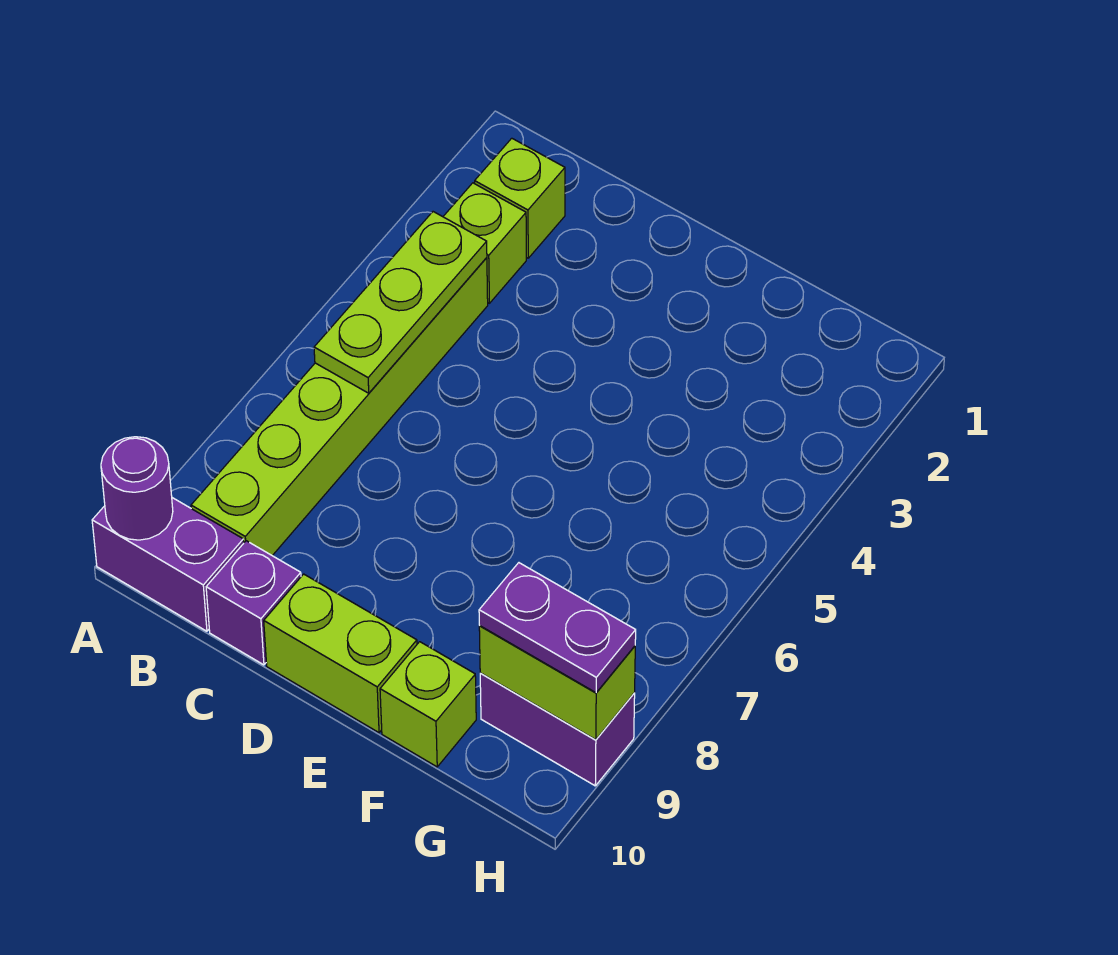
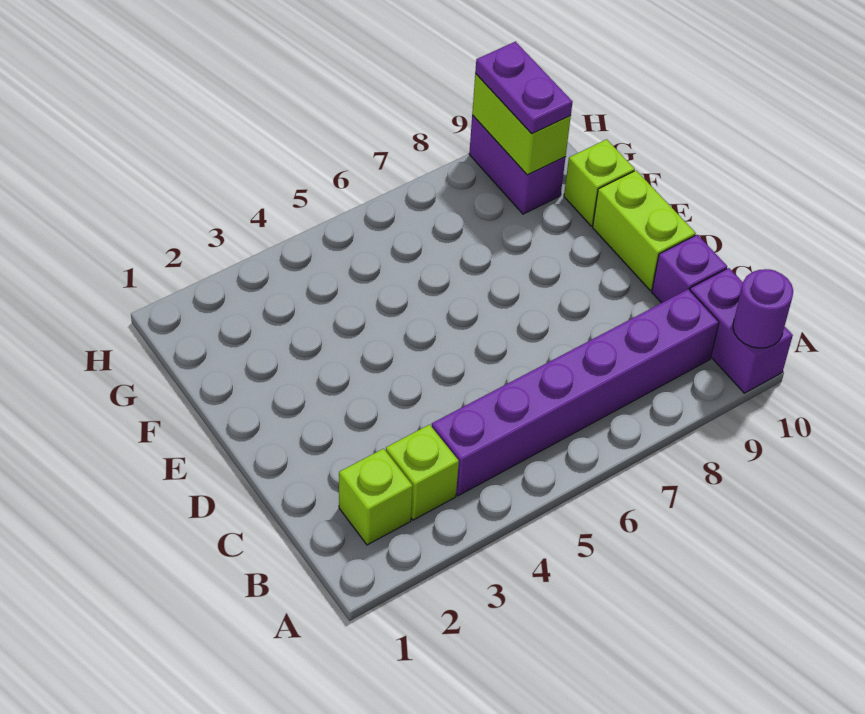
lime brick B4:B9 level 1 -> purple brick B4:B9 level 1
lime plate B4:B6 level 2 -> none

